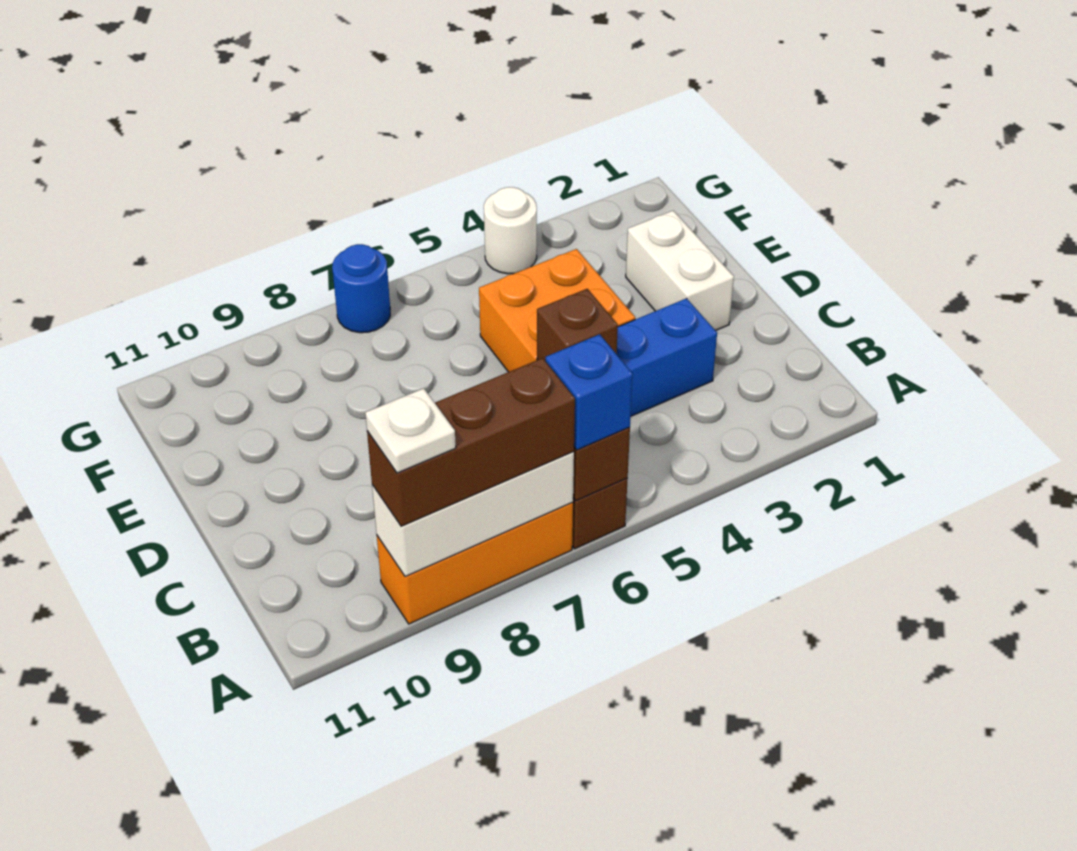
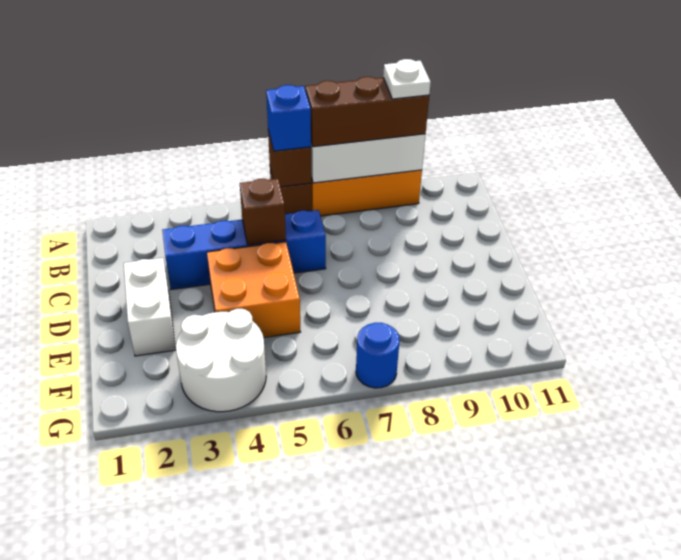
white round brick G4 level 1 -> white round brick F3:G4 level 1

